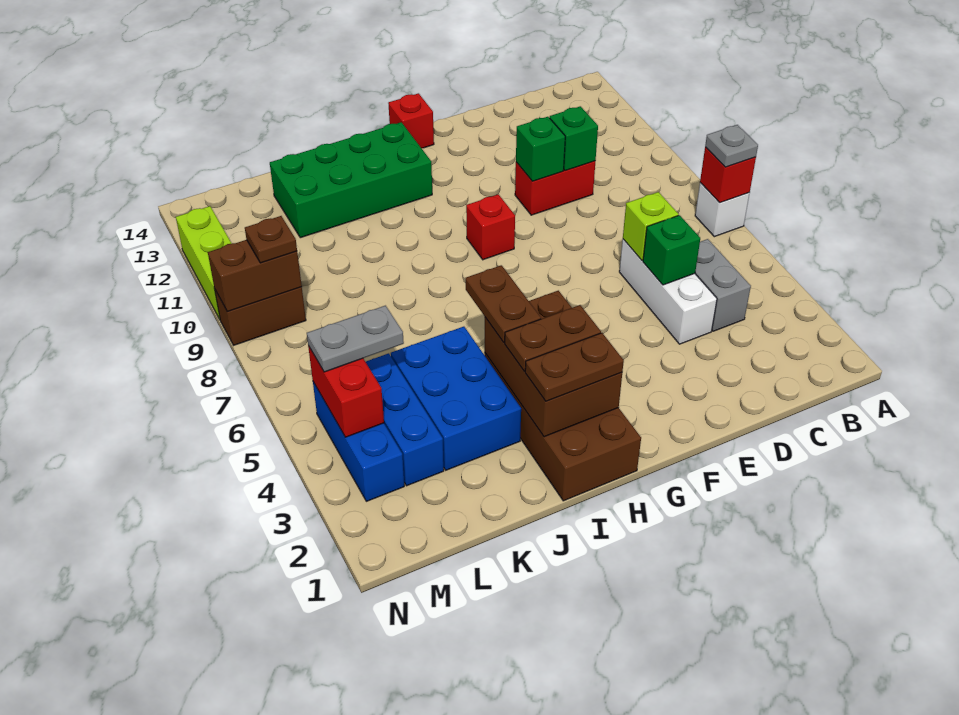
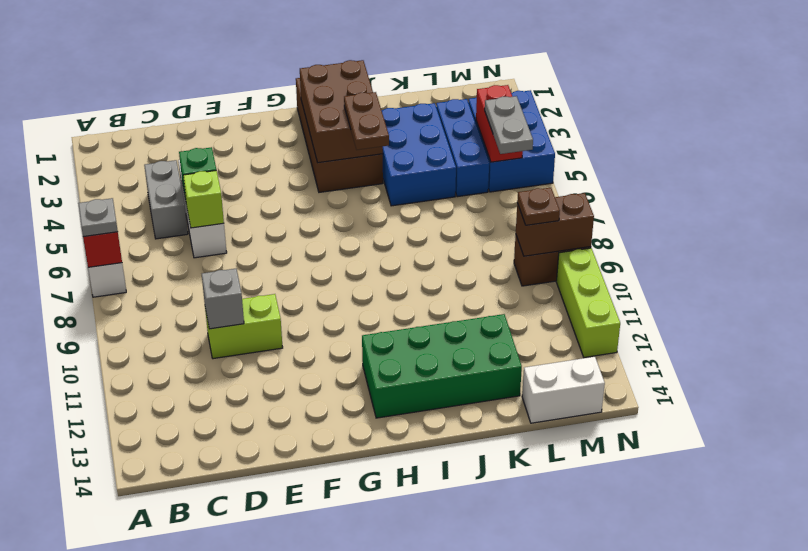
red brick D10:E10 level 1 -> lime brick D10:E10 level 1
green brick D10 level 2 -> grey brick D10 level 2
green brick E10 level 2 -> none
red brick G9 level 1 -> none
red brick G14 level 1 -> none
brown plate H2:I2 level 3 -> none
brown plate H3:I3 level 3 -> none
grey plate L5:M5 level 3 -> grey plate M5:M6 level 3
none -> white brick L14:M14 level 1
blue brick M3:M5 level 1 -> blue brick M3:N5 level 1

